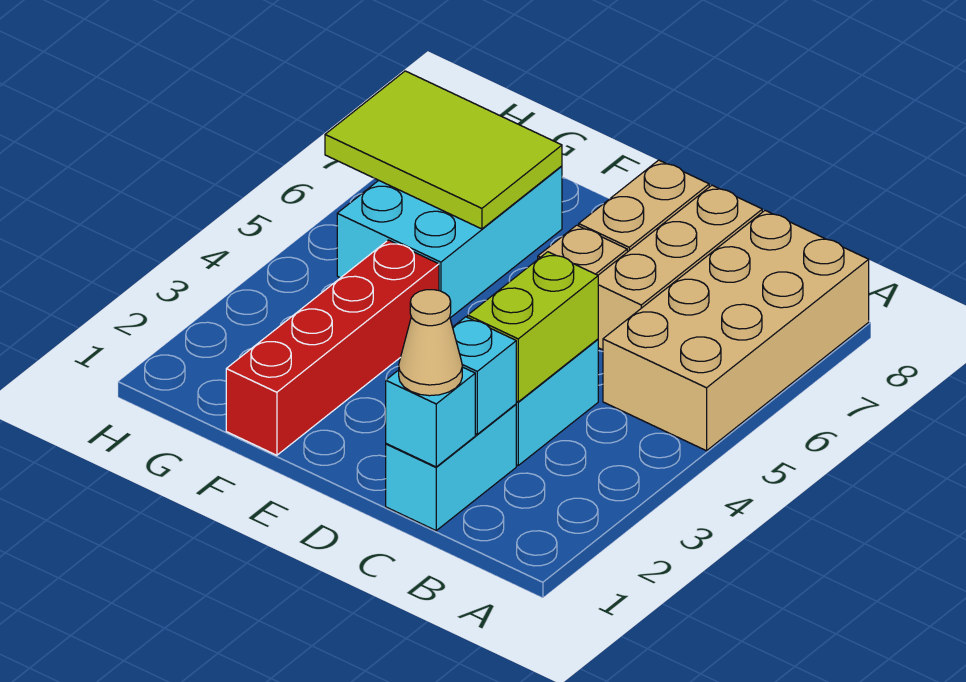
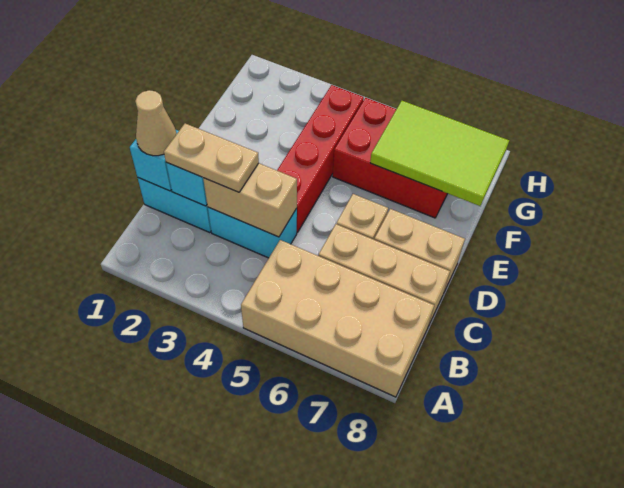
none -> tan plate C2:C3 level 3
lime brick C3:C4 level 2 -> tan brick C3:C4 level 2
red brick F1:F4 level 1 -> red brick D4:G4 level 1
cyan brick F5:G7 level 1 -> red brick F5:G7 level 1
lime tile F6:H7 level 2 -> lime tile F6:G8 level 2

